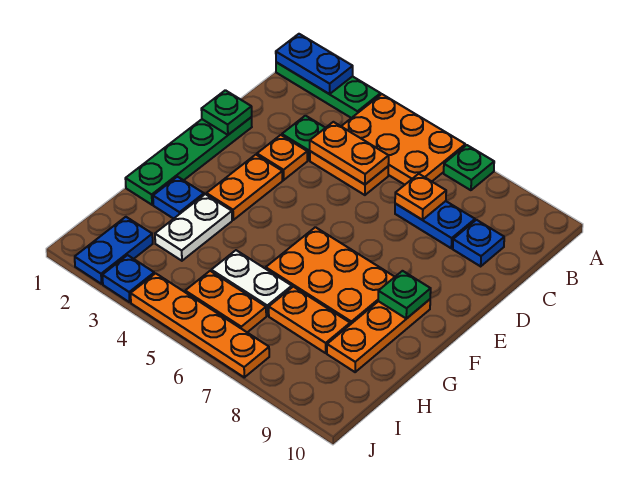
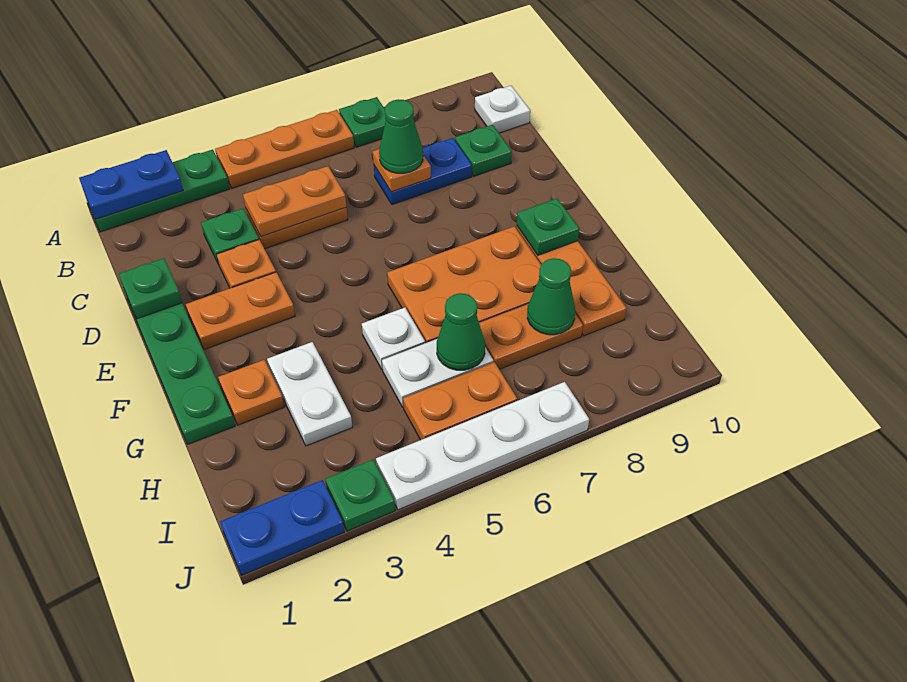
orange plate A4:B6 level 1 -> orange plate A4:A6 level 1
none -> white plate B10 level 1
none -> green cone C7 level 3
blue plate C9 level 1 -> green plate C9 level 1
orange plate E3:F3 level 1 -> orange plate E2:E3 level 1
blue plate G2 level 1 -> orange plate G2 level 1
none -> white plate G5 level 1
none -> green cone H6 level 2
none -> green cone H8 level 2
blue plate I2:J2 level 1 -> blue plate J1:J2 level 1
blue plate J3 level 1 -> green plate J3 level 1
orange plate J4:J7 level 1 -> white plate J4:J7 level 1

